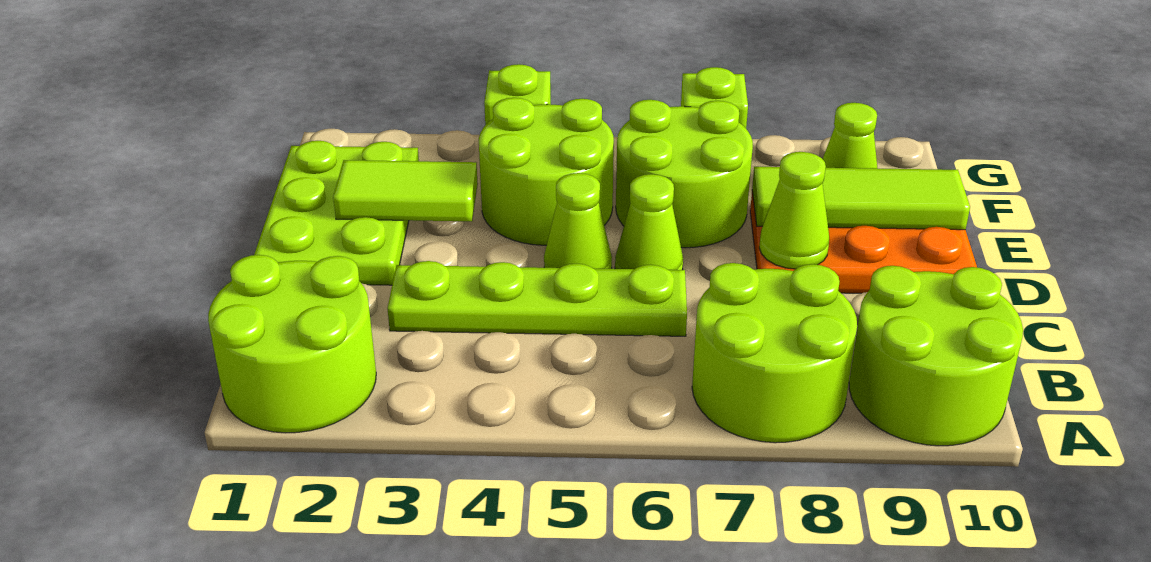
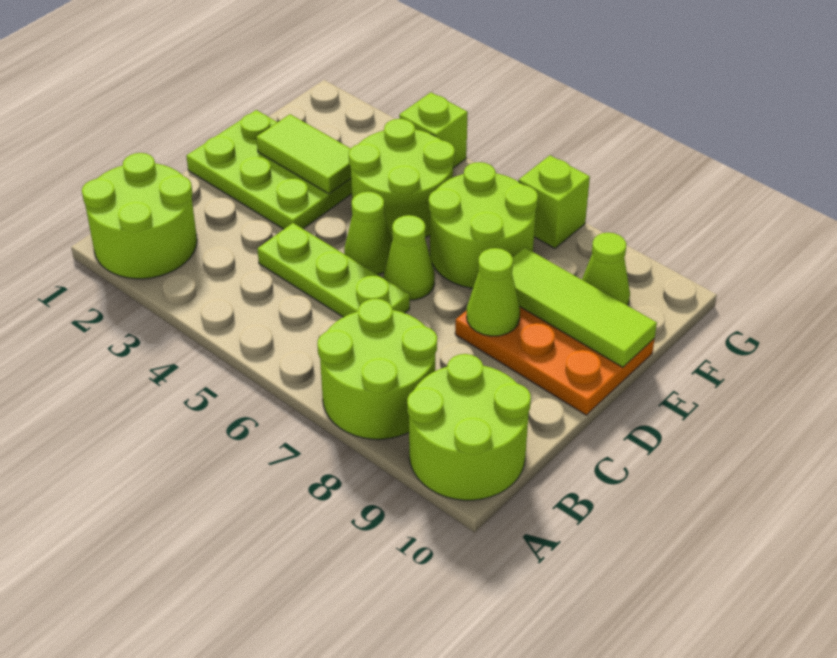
lime plate C3:C6 level 1 -> lime plate C4:C6 level 1
lime plate D1:F2 level 1 -> lime plate D1:E3 level 1

